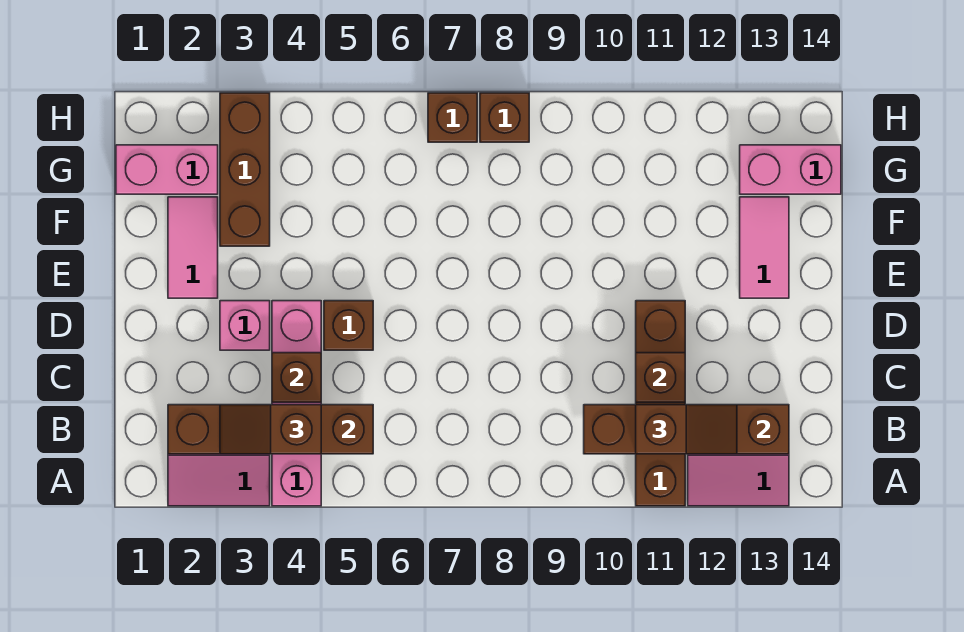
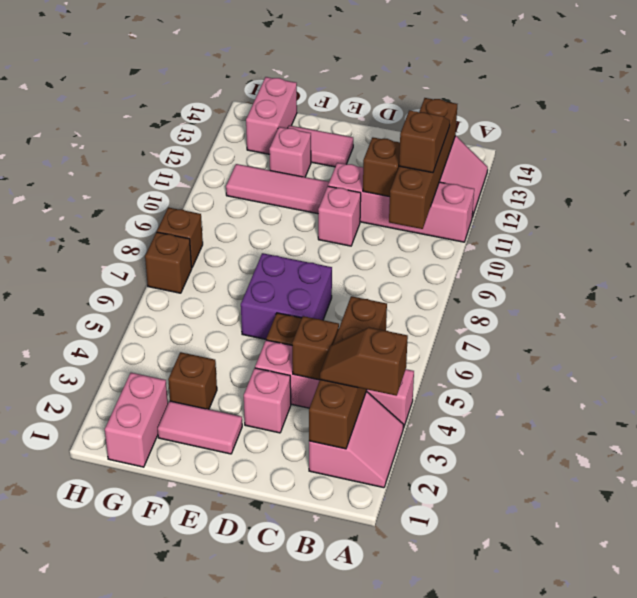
brown brick A11:D11 level 1 -> pink brick A11:D11 level 1
brown slope B3:B4 level 3 top 4 -> brown slope A3:B3 level 3 top A
none -> purple brick D6:E7 level 1
none -> pink brick D10 level 1
none -> pink tile E11:G11 level 1
brown brick F3:H3 level 1 -> brown brick F3 level 1
none -> pink brick F12 level 1

